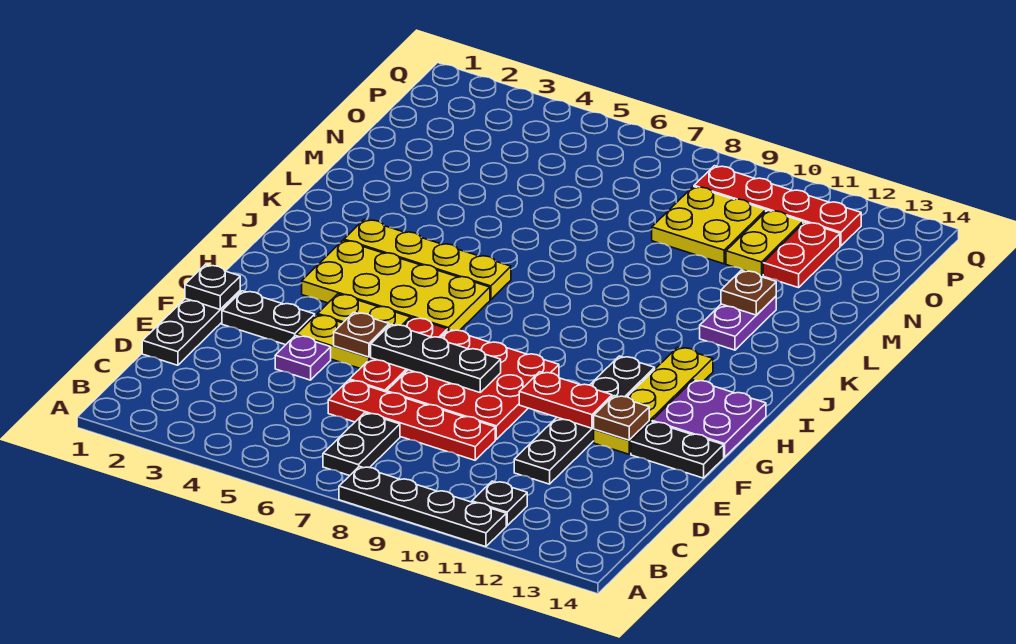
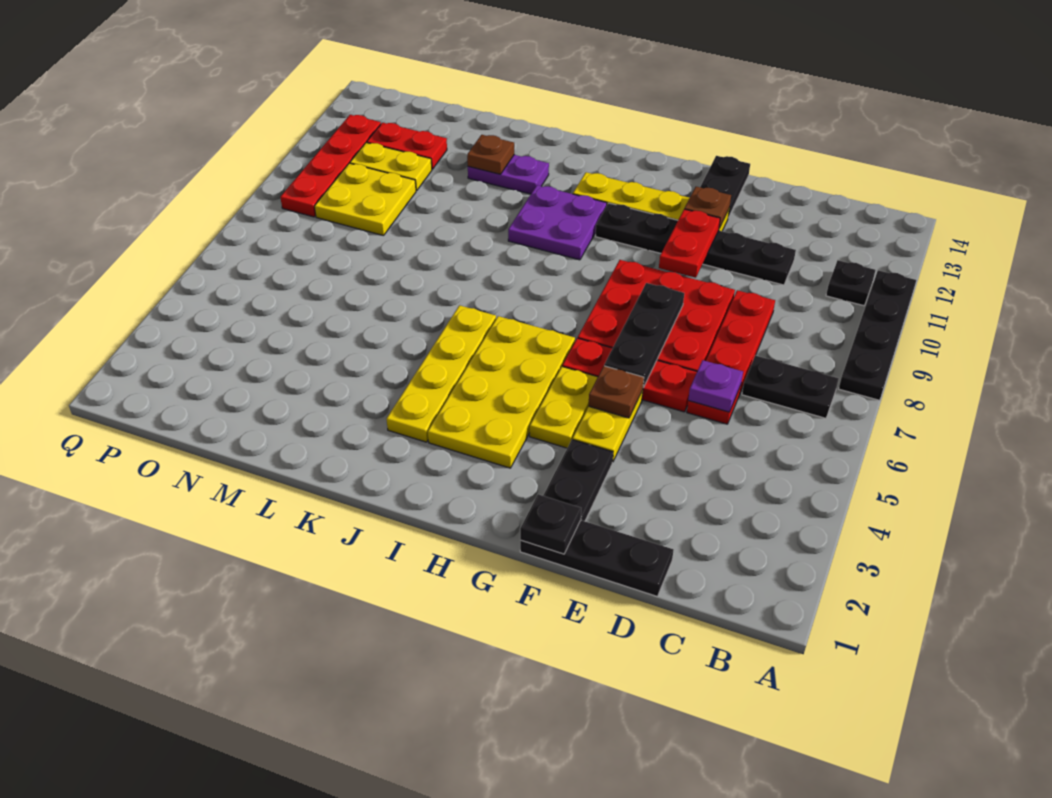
purple plate E4 level 1 -> purple plate D6 level 2
purple plate G13:H14 level 1 -> purple plate I10:J11 level 1

